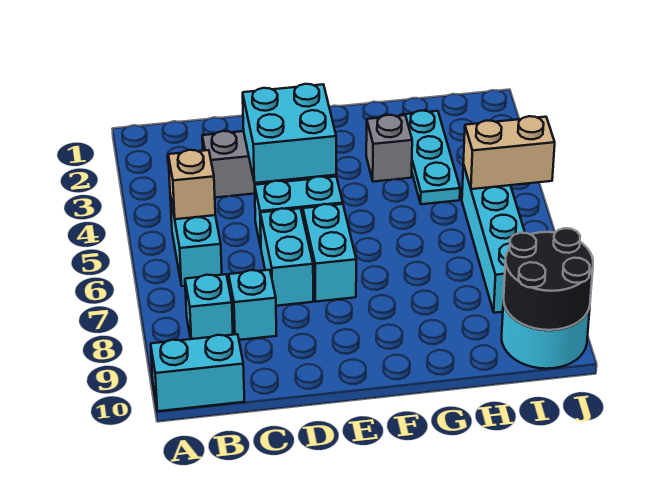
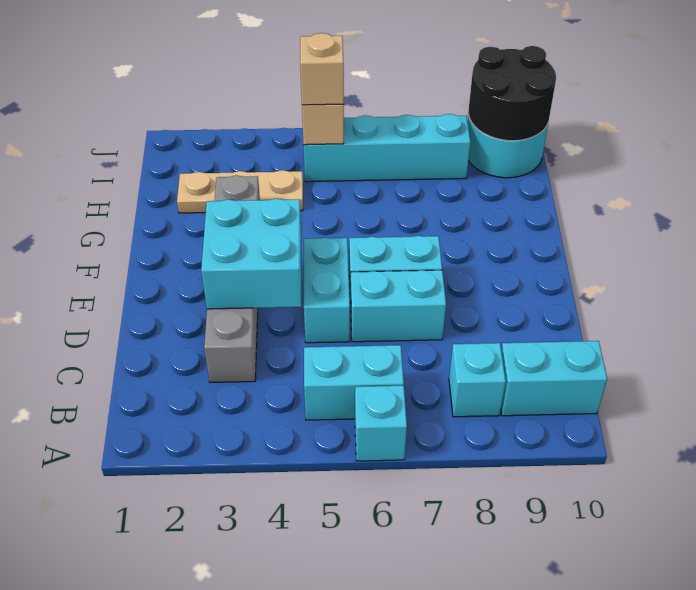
cyan brick A10:B10 level 1 -> cyan brick B9:B10 level 1
tan brick B5 level 2 -> tan brick I5 level 3
cyan brick C8 level 1 -> cyan brick A6 level 1
cyan plate H2:H4 level 1 -> tan plate H2:H4 level 1

